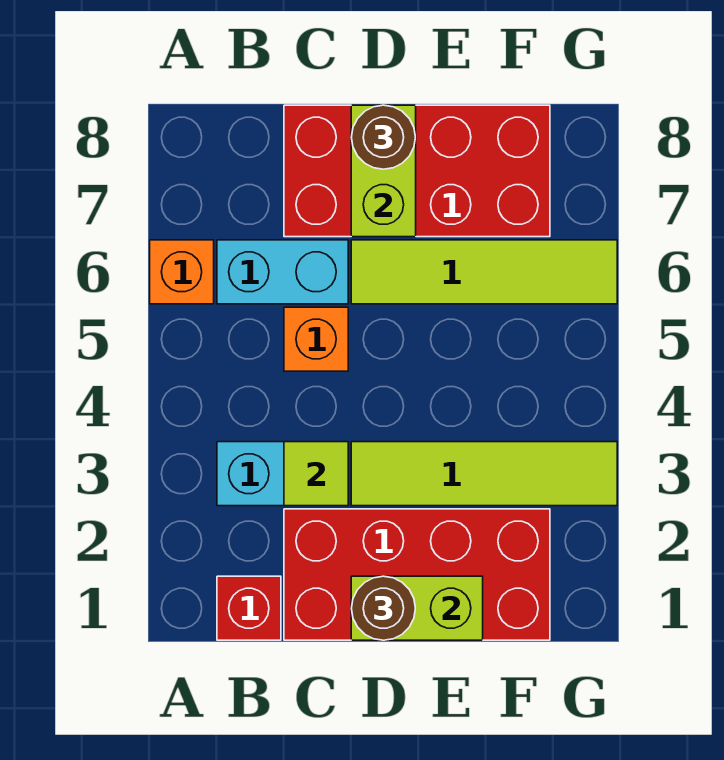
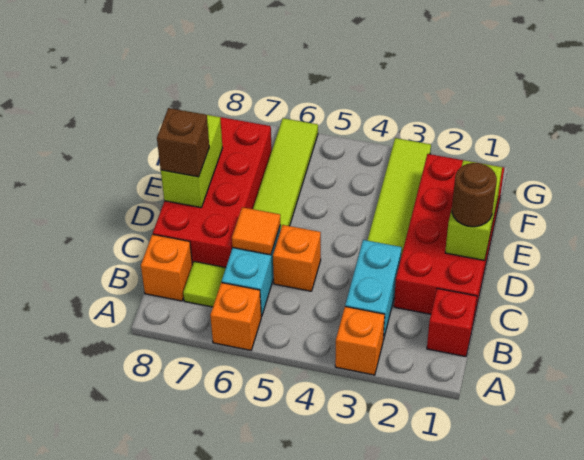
none -> orange brick A3 level 1
none -> orange brick B8 level 1
lime tile C3 level 2 -> lime tile B7 level 1
none -> orange tile C6 level 2
lime brick D7:D8 level 2 -> lime brick D8:E8 level 2
brown round brick D8 level 3 -> brown brick D8 level 3

